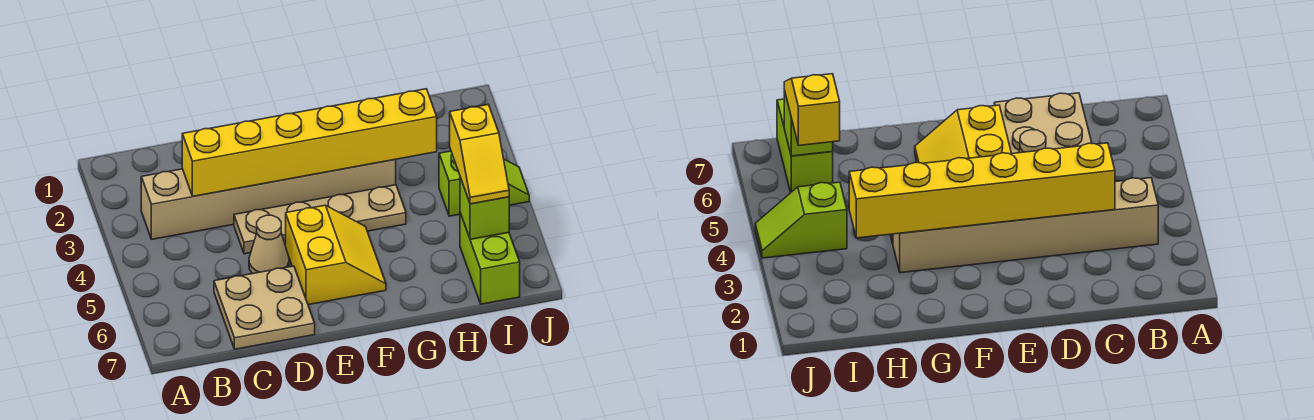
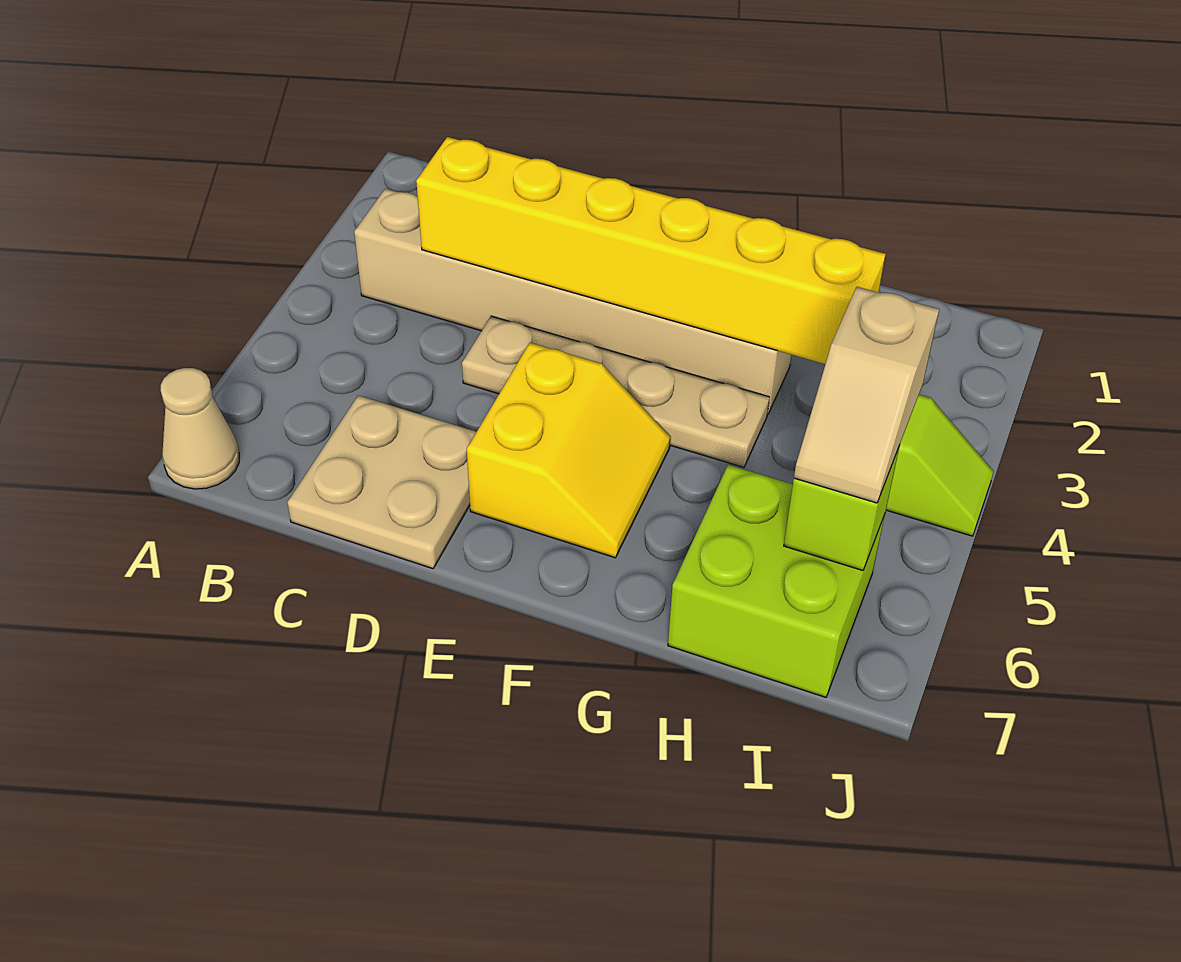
tan cone D5 level 1 -> tan cone A7 level 1
yellow slope I5:I6 level 3 top 5 -> tan slope I5:I6 level 3 top 5
lime brick I6:I7 level 1 -> lime brick H6:I7 level 1

